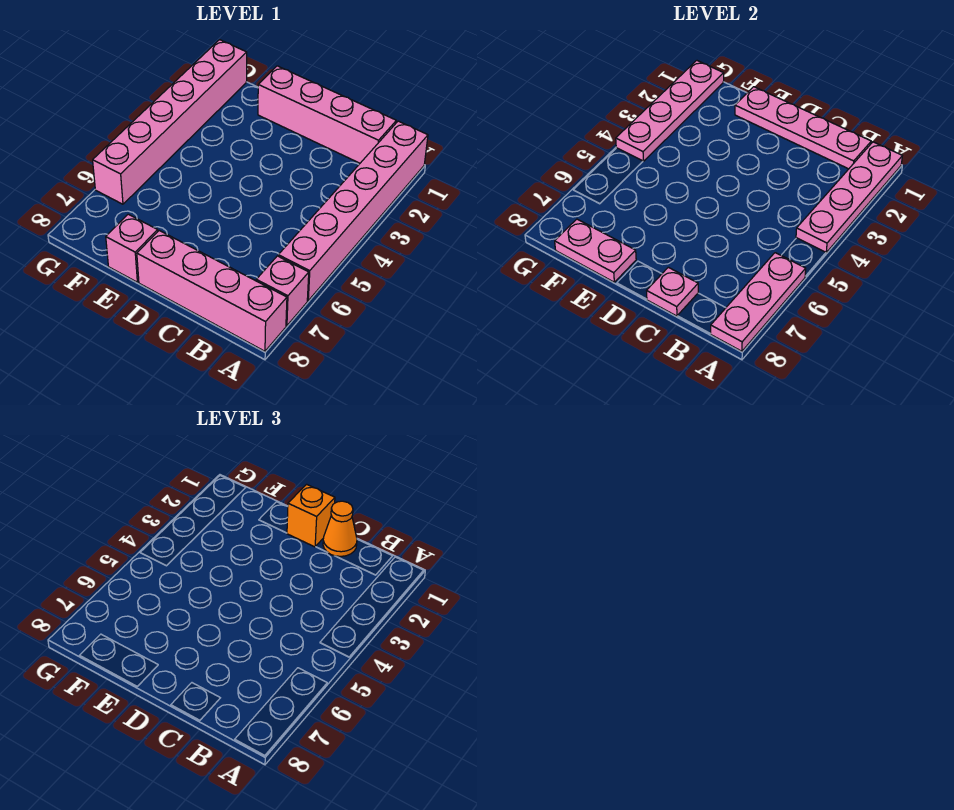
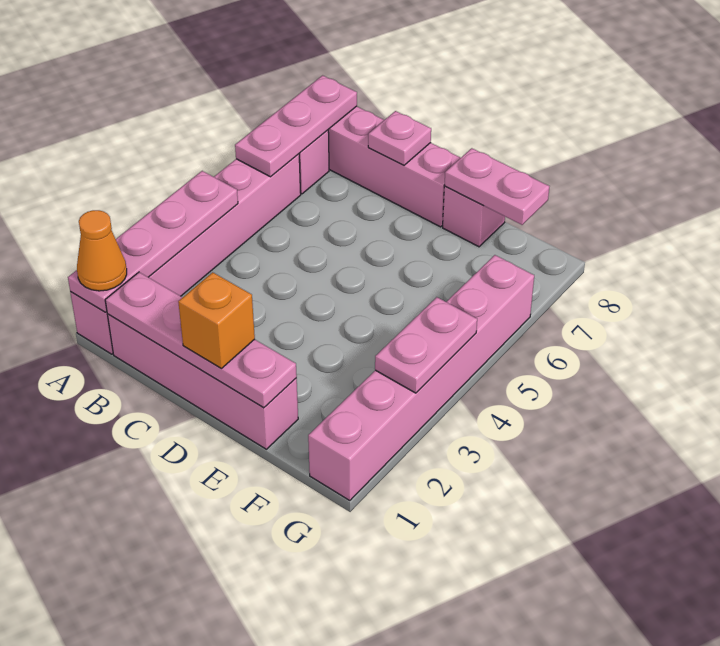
orange cone C1 level 3 -> orange cone A1 level 3
pink plate G1:G4 level 2 -> pink plate G3:G4 level 2

